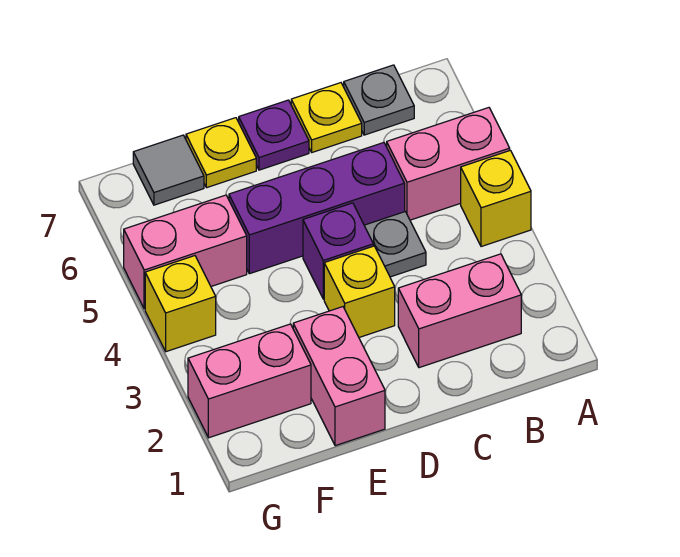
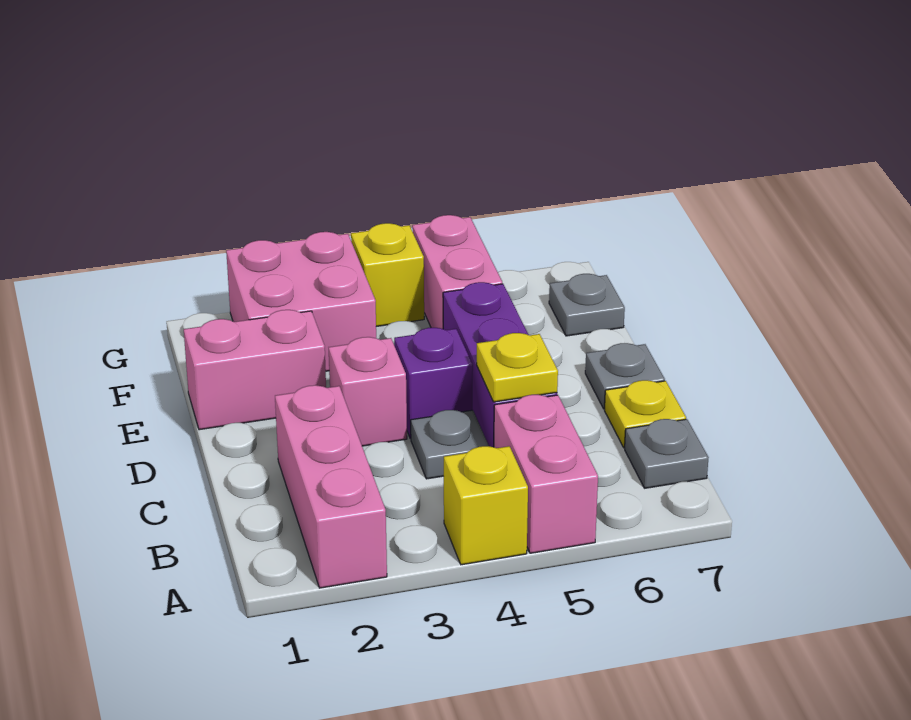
pink brick B2:C2 level 1 -> pink brick A2:C2 level 1
yellow brick D3 level 1 -> pink brick D3 level 1
purple plate D7 level 1 -> grey plate D7 level 1
yellow plate E7 level 1 -> yellow plate C5 level 2
pink brick F2:G2 level 1 -> pink brick F2:G3 level 1
grey tile F7 level 1 -> grey plate F7 level 1

